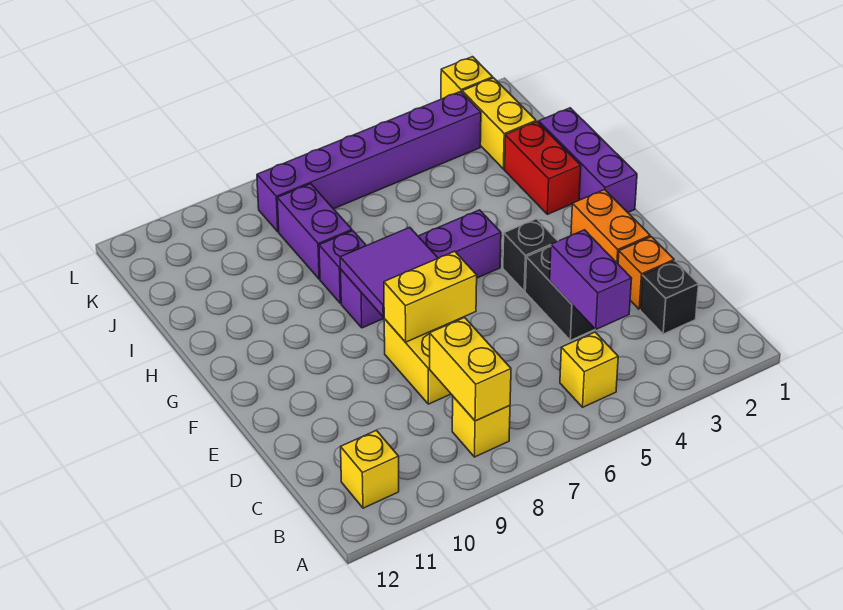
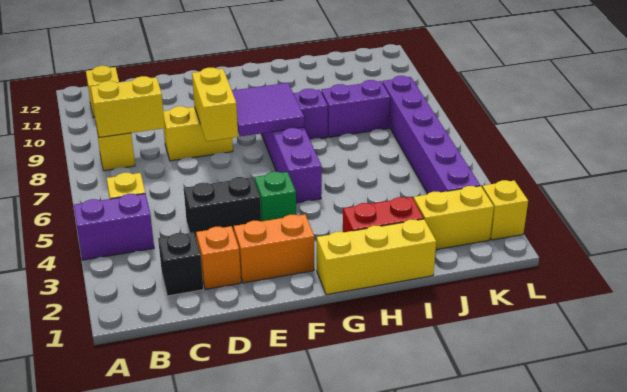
purple brick C4:D4 level 2 -> purple brick A4:B4 level 1
black brick F4 level 1 -> green brick F4 level 1
purple brick G1:I1 level 1 -> yellow brick G1:I1 level 1

